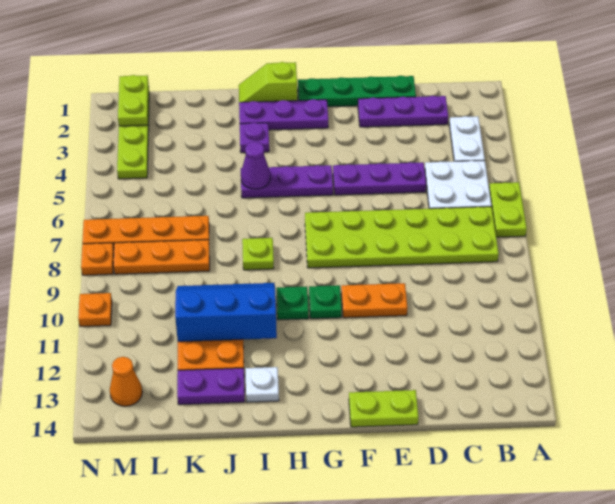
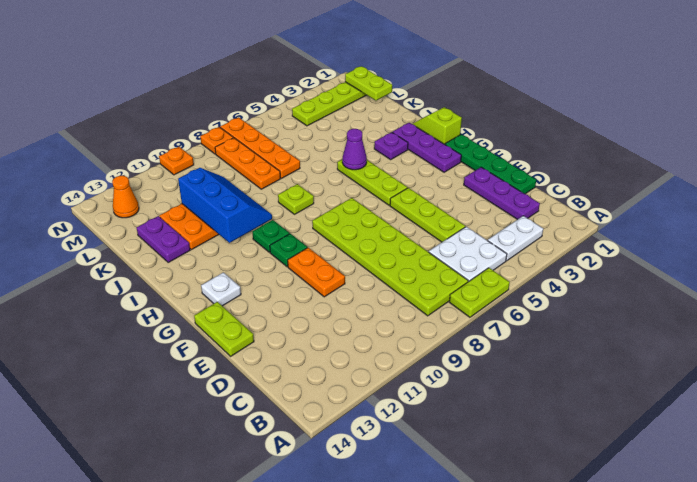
purple plate D5:F5 level 1 -> lime plate D5:F5 level 1
purple plate G5:I5 level 1 -> lime plate G5:I5 level 1
white plate I13 level 1 -> white plate G13 level 1
lime plate M1:M2 level 2 -> lime plate L1:M1 level 2

